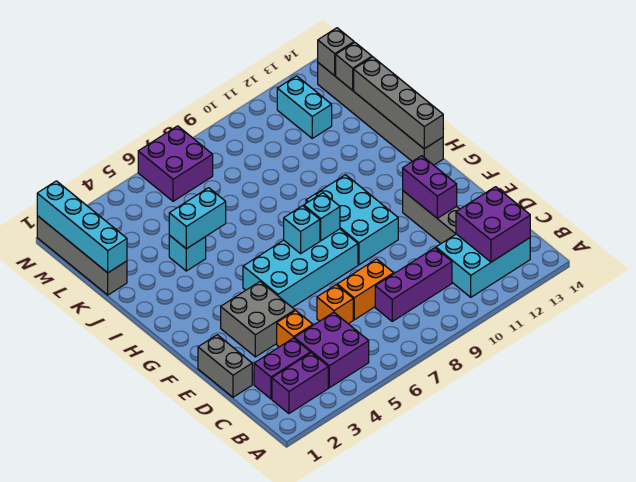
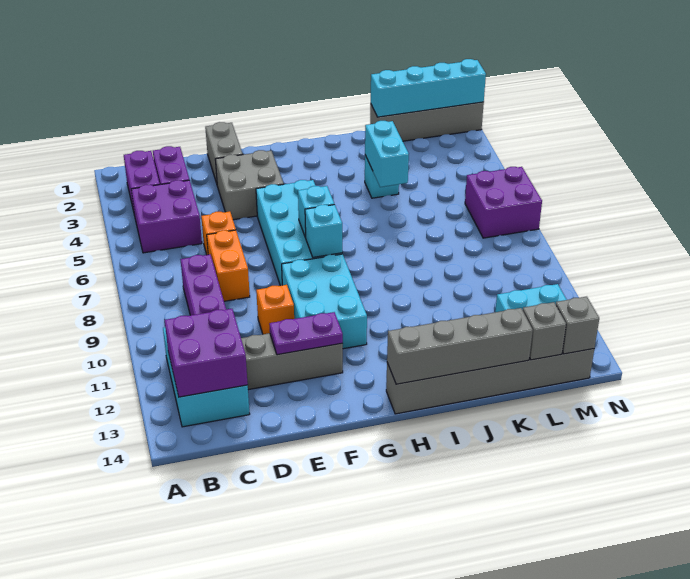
grey brick D1:E1 level 1 -> grey brick E1:E2 level 1
orange brick D4 level 1 -> orange brick E10 level 1
purple brick E12:F12 level 2 -> purple plate E12:F12 level 2
cyan brick F9:H10 level 1 -> cyan brick F9:G11 level 1

